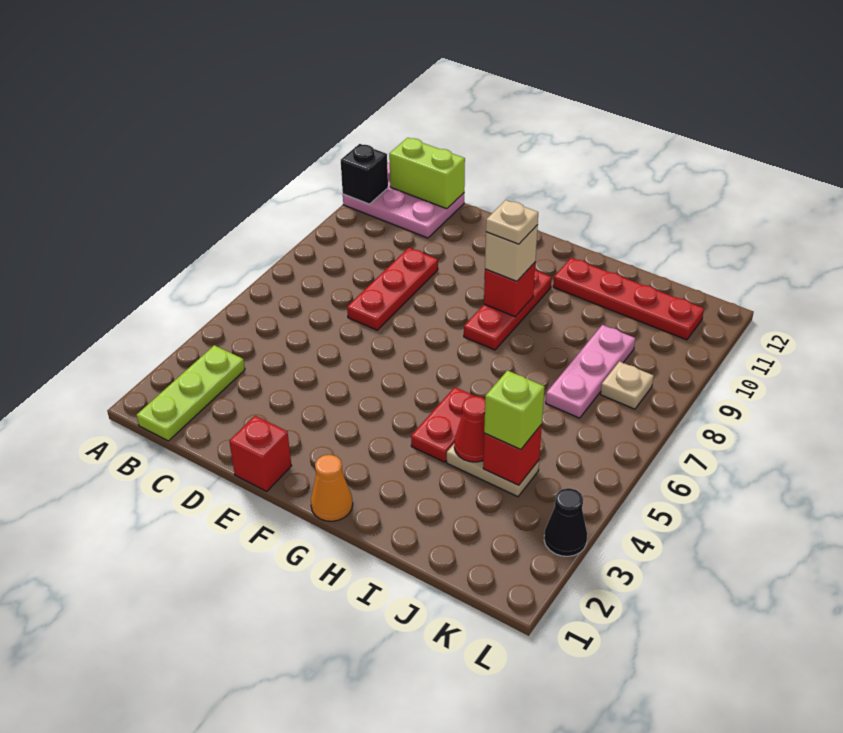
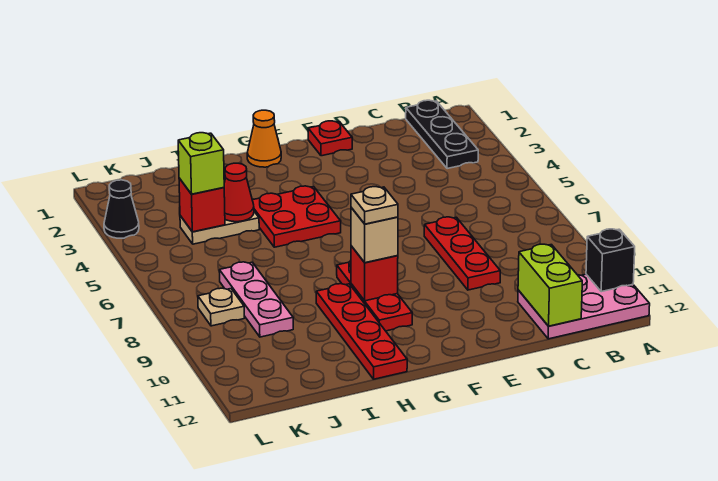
lime plate B1:B3 level 1 -> black plate B1:B3 level 1
lime brick B12:C12 level 2 -> lime brick C11:C12 level 2
red brick E1 level 1 -> red plate E1 level 1
red plate H4:H5 level 1 -> red plate G4:H5 level 1
red plate H11:K11 level 1 -> red plate H9:H12 level 1

